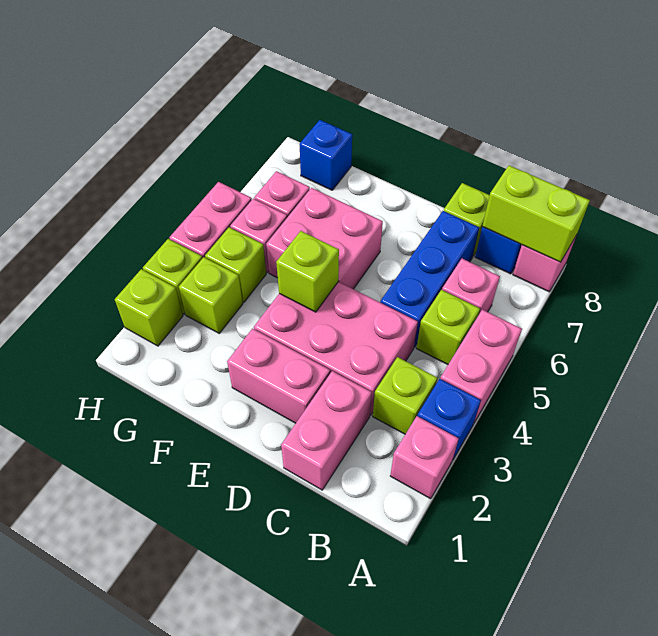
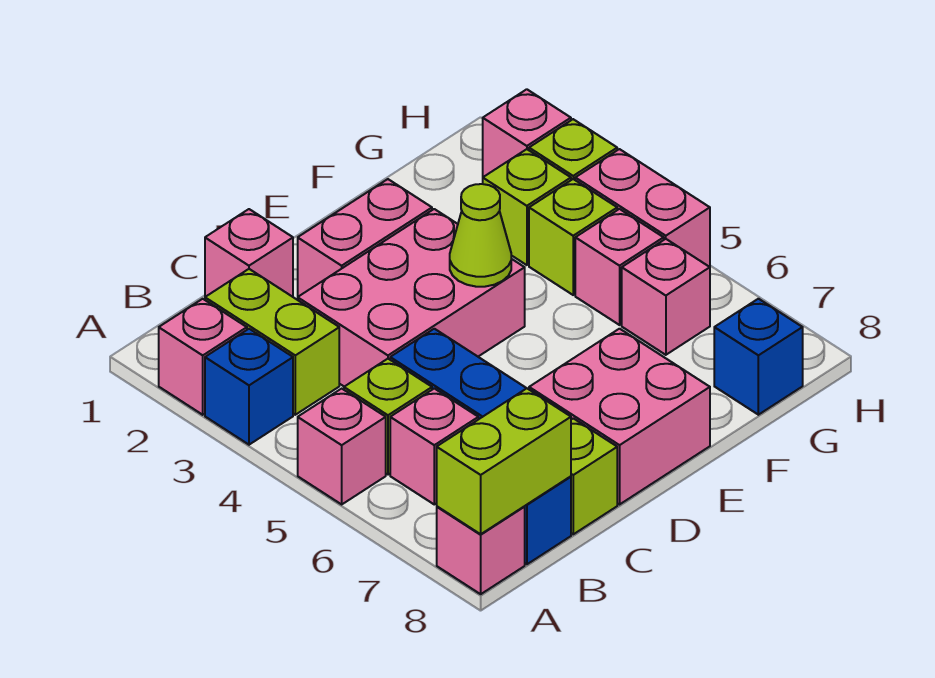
pink brick A4:A5 level 1 -> pink brick A5 level 1
lime brick B3 level 1 -> lime brick B2:B3 level 1
pink brick C1:C2 level 1 -> pink brick C1 level 1
lime brick E4 level 2 -> lime cone E4 level 2
pink brick E5:F6 level 1 -> pink brick D7:E8 level 1
lime brick H2 level 1 -> pink brick H2 level 1

